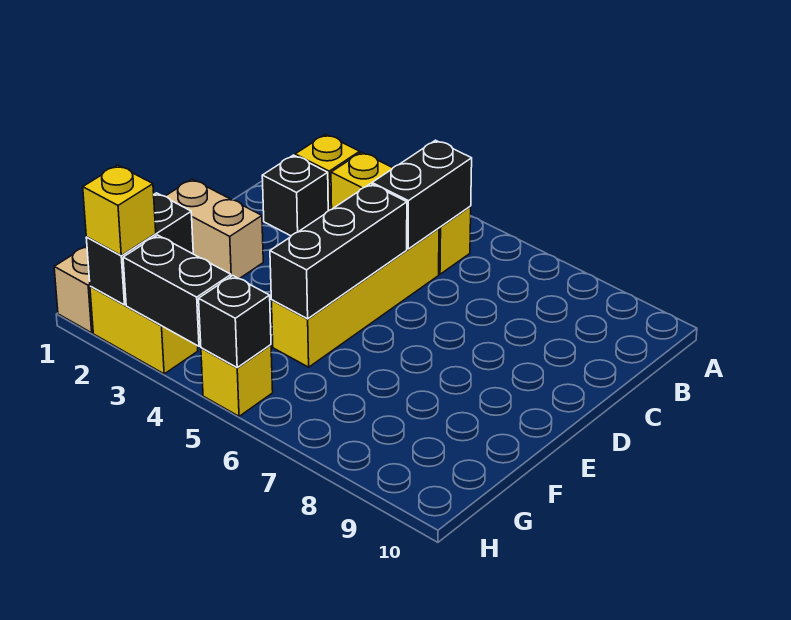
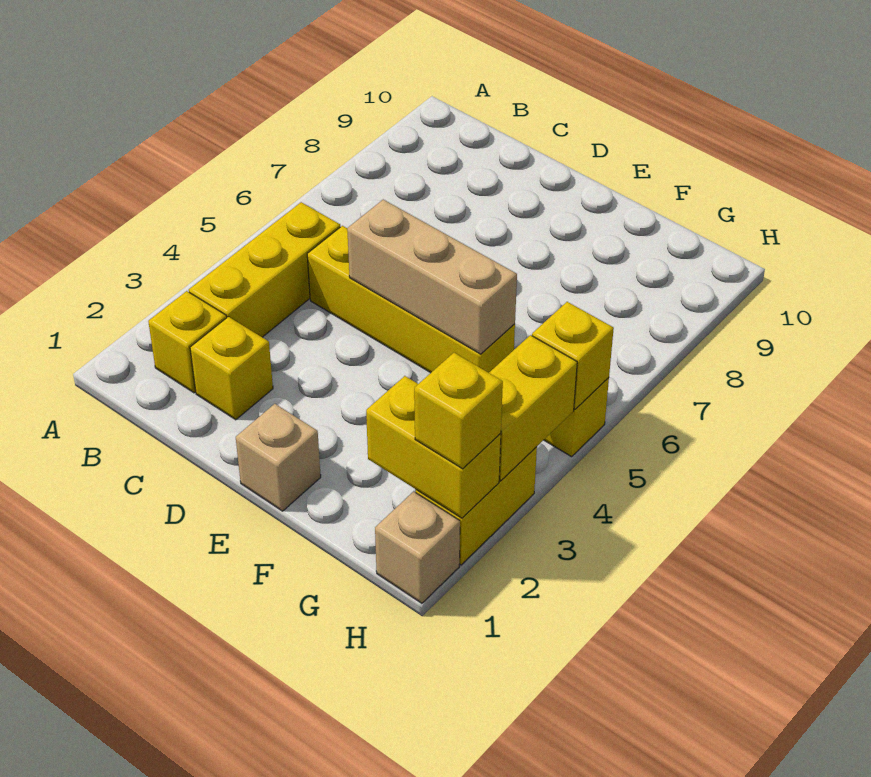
black brick B5:C5 level 2 -> none
black brick C2 level 1 -> yellow brick C2 level 1
black brick D5:F5 level 2 -> tan brick D5:F5 level 2
tan brick E1:E2 level 1 -> tan brick E1 level 1
black brick G2:H2 level 2 -> yellow brick G2:H2 level 2
black brick H3:H4 level 2 -> yellow brick H3:H4 level 2
black brick H5 level 2 -> yellow brick H5 level 2

